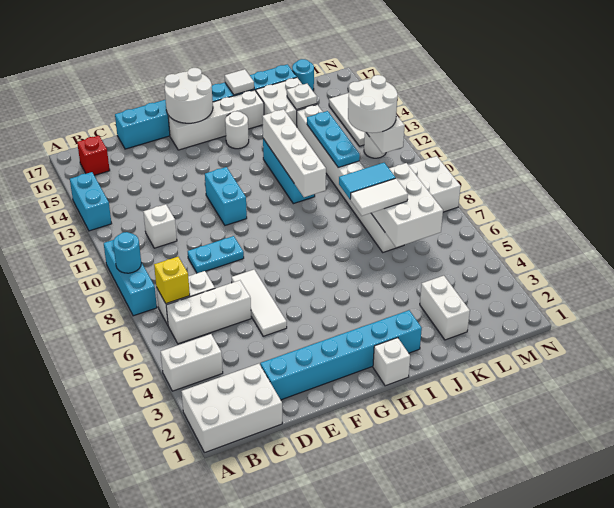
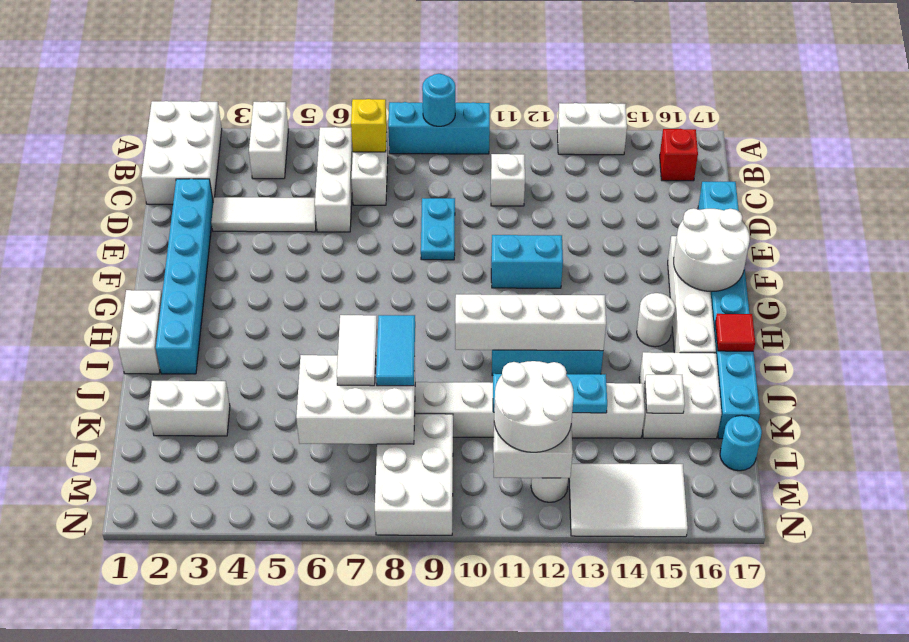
cyan brick A13:A14 level 1 -> white brick A13:A14 level 1
white tile E5:E7 level 1 -> white tile D3:D5 level 1
white brick H1 level 1 -> white brick H1:I1 level 1
white tile I17 level 2 -> red tile I17 level 2

